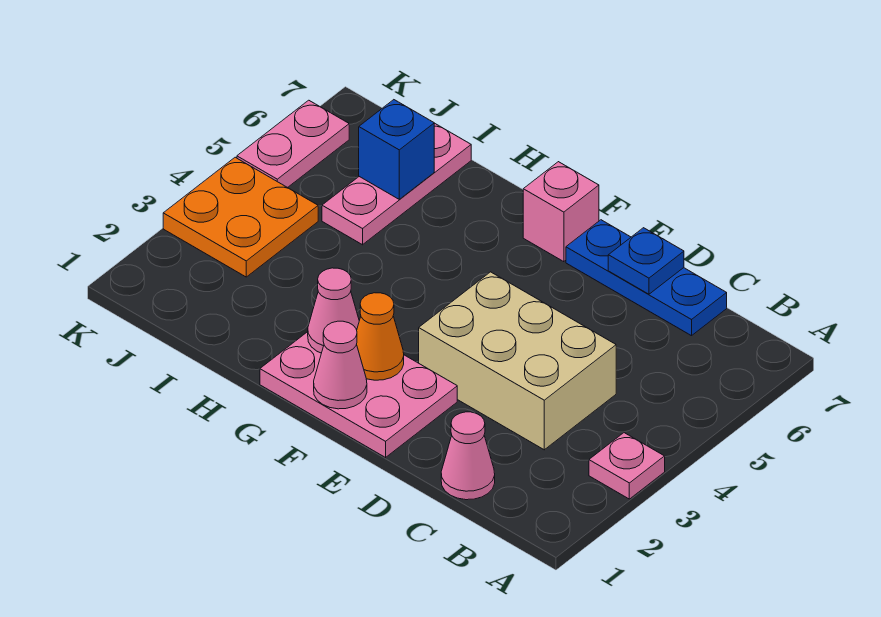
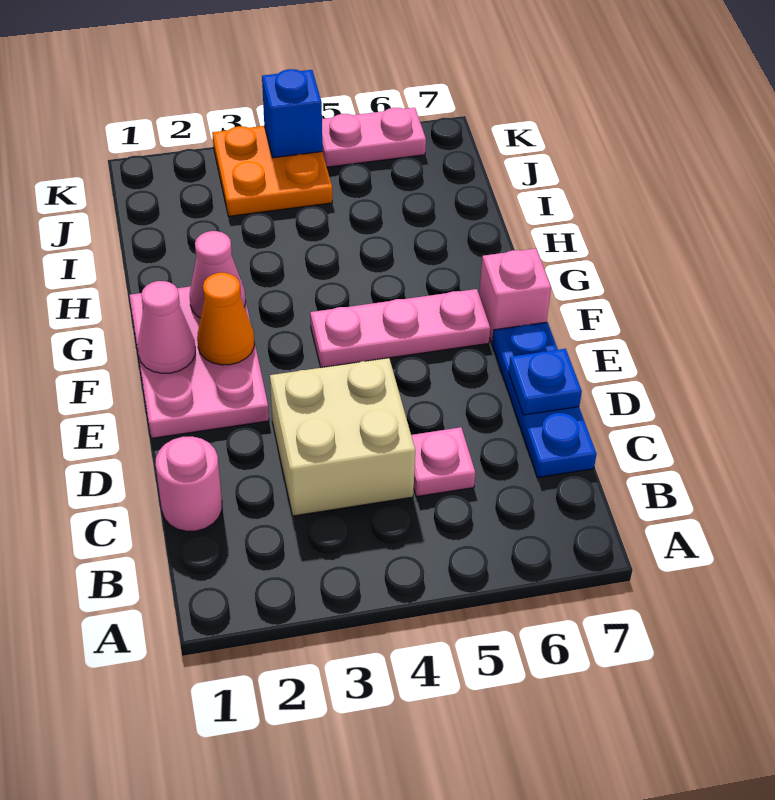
pink plate A3 level 1 -> pink plate C5 level 1
pink cone C1 level 1 -> pink round brick C1 level 1
tan brick C3:E4 level 1 -> tan brick C3:D4 level 1
pink plate I5:I7 level 1 -> pink plate F4:F6 level 1
blue brick I6 level 2 -> blue brick K4 level 2

